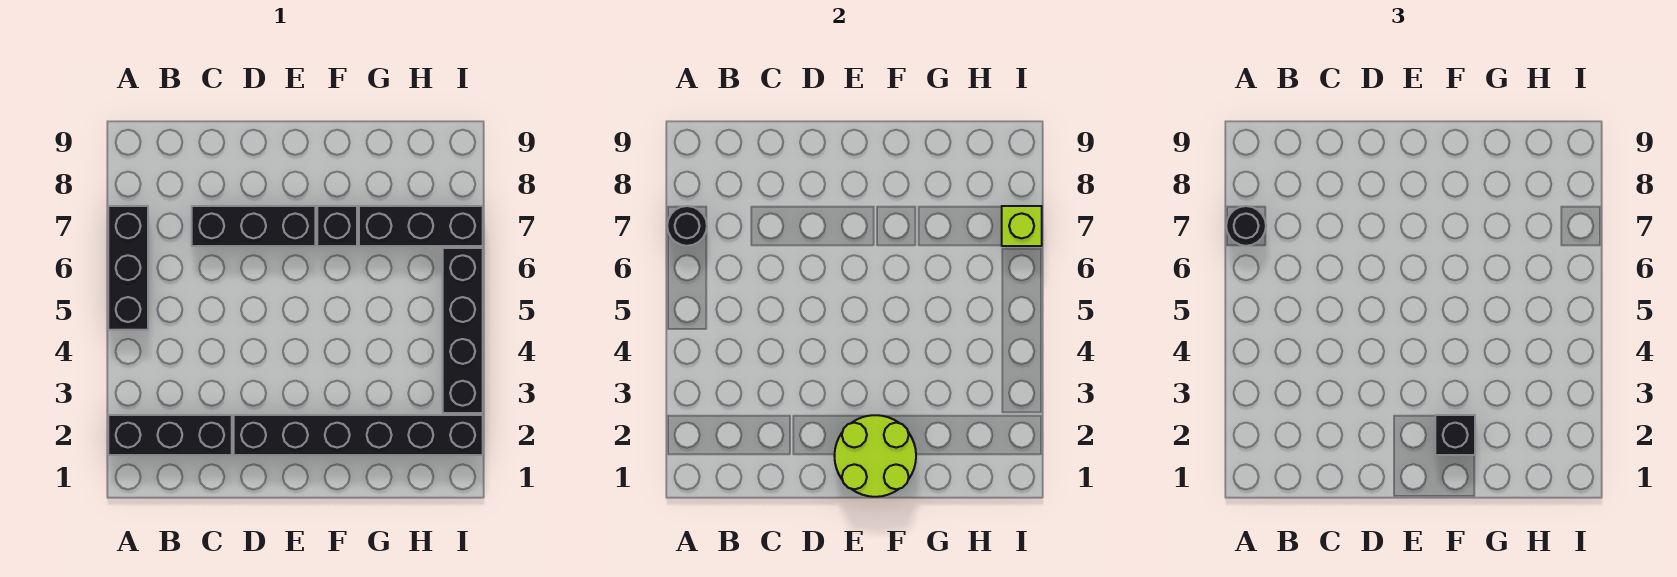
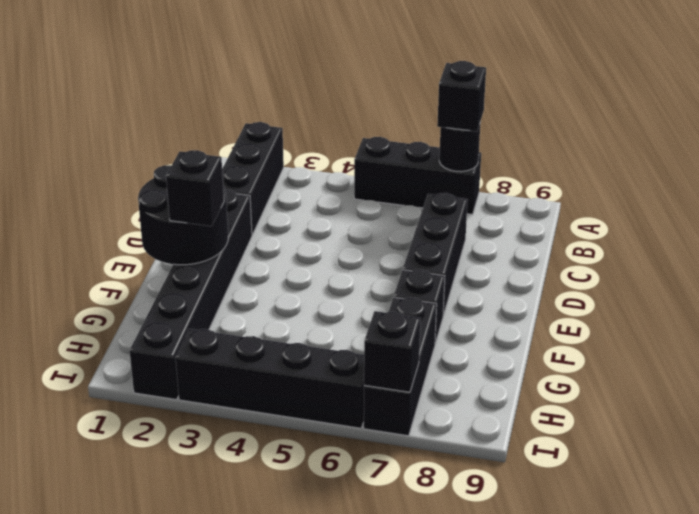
black round brick A7 level 3 -> black brick A7 level 3
lime round brick E1:F2 level 2 -> black round brick E1:F2 level 2
lime brick I7 level 2 -> black brick I7 level 2

